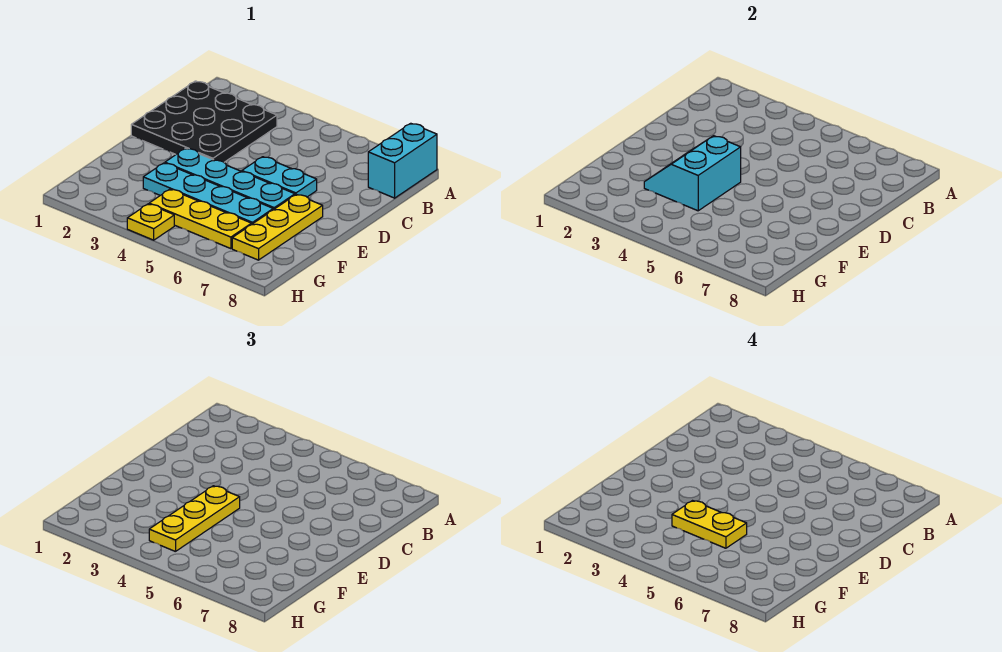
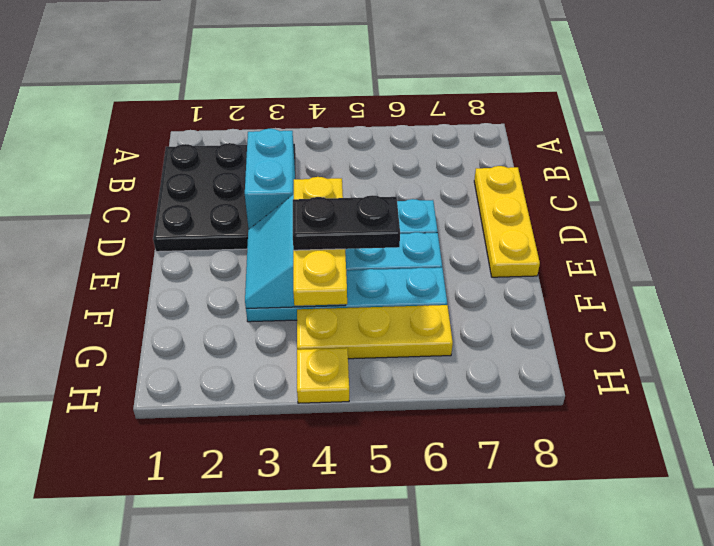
cyan brick A8:B8 level 1 -> cyan brick C3:D3 level 2
yellow plate E7:G7 level 1 -> yellow plate C8:E8 level 1
yellow plate F4:F5 level 4 -> black plate F4:F5 level 4

